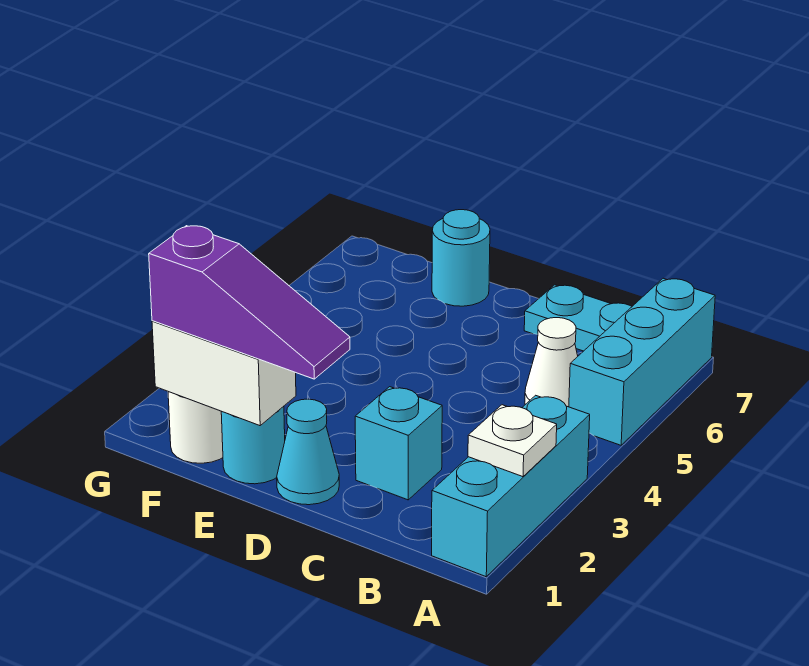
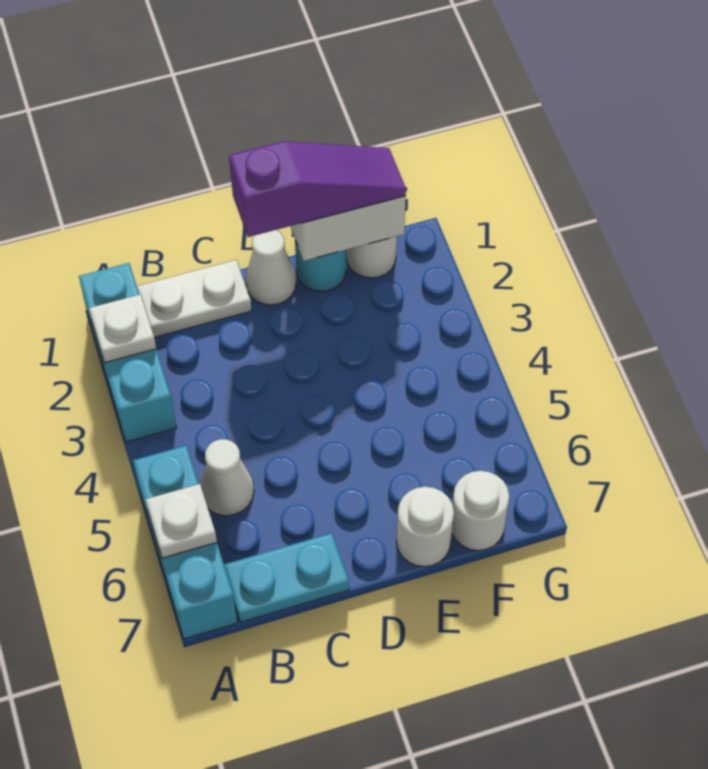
none -> white plate A6 level 2
none -> white plate B1:C1 level 1
cyan brick C2 level 1 -> none
cyan cone D1 level 1 -> white cone D1 level 1
purple slope D1:F1 level 3 top F -> purple slope D1:F1 level 3 top D
cyan round brick E7 level 1 -> white round brick E7 level 1
none -> white round brick F7 level 1

